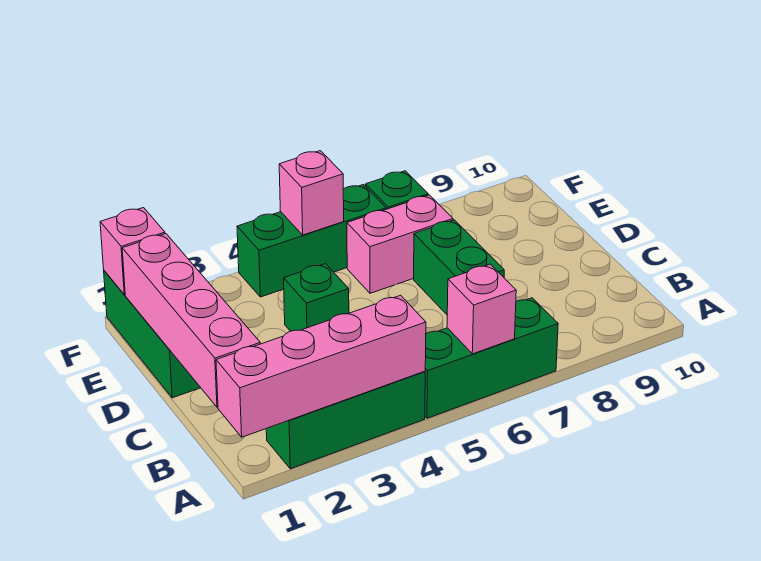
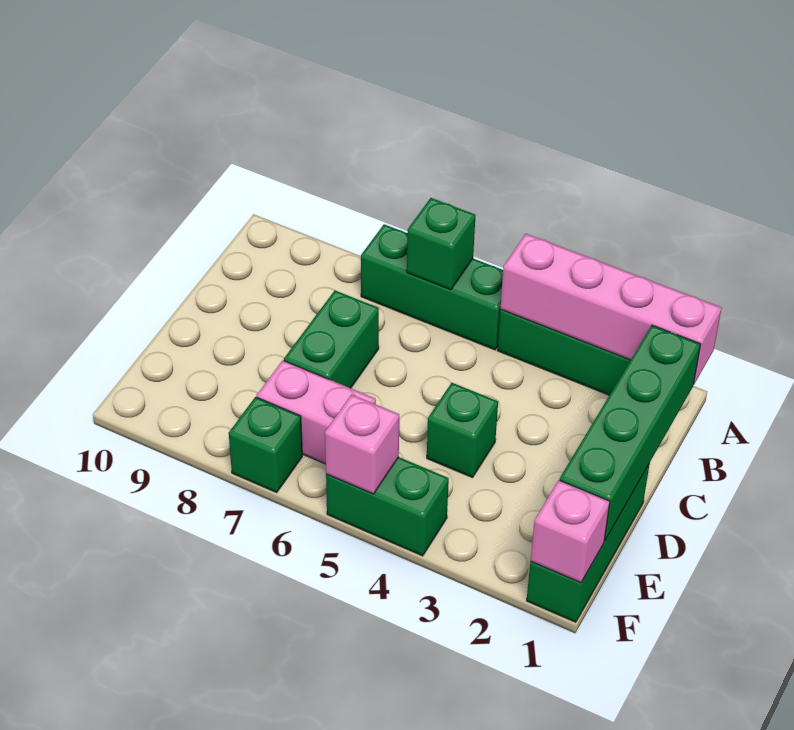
pink brick A6 level 2 -> green brick A6 level 2
pink brick B1:E1 level 2 -> green brick B1:E1 level 2
green brick F4:F6 level 1 -> green brick F4:F5 level 1

